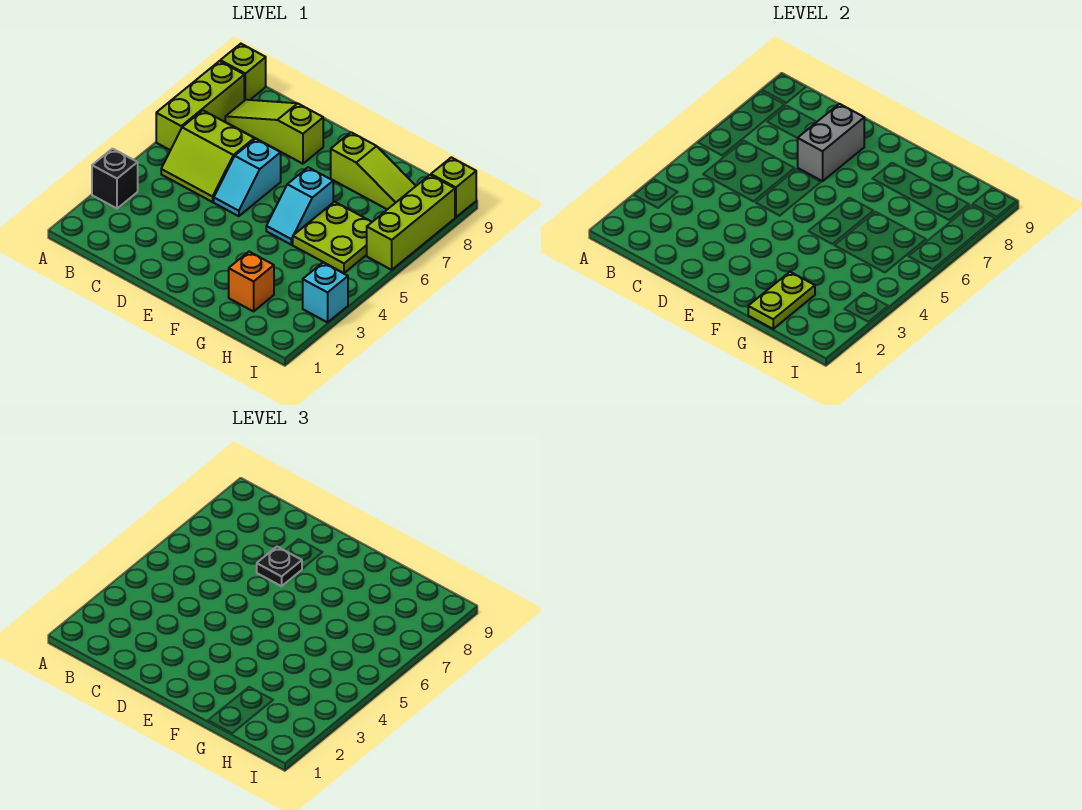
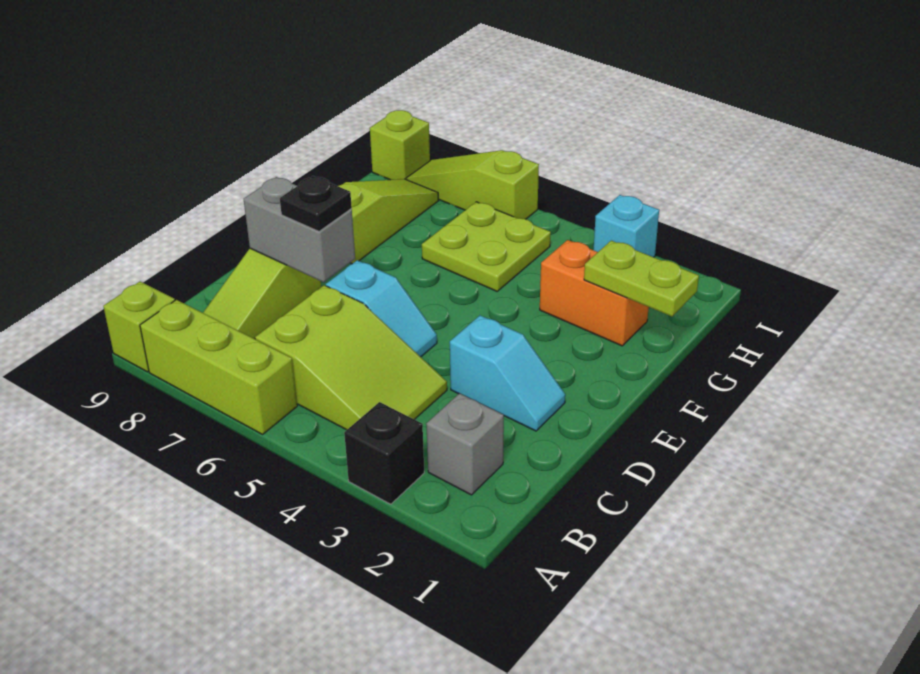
none -> grey brick B2 level 1
lime slope B5:C6 level 1 top 6 -> lime slope B4:C6 level 1 top 6
cyan slope F5:F6 level 1 top 6 -> cyan slope D2:D3 level 1 top 3
orange brick G2 level 1 -> orange brick G2:G3 level 1
lime brick I6:I8 level 1 -> lime slope I6:I8 level 1 top 6

